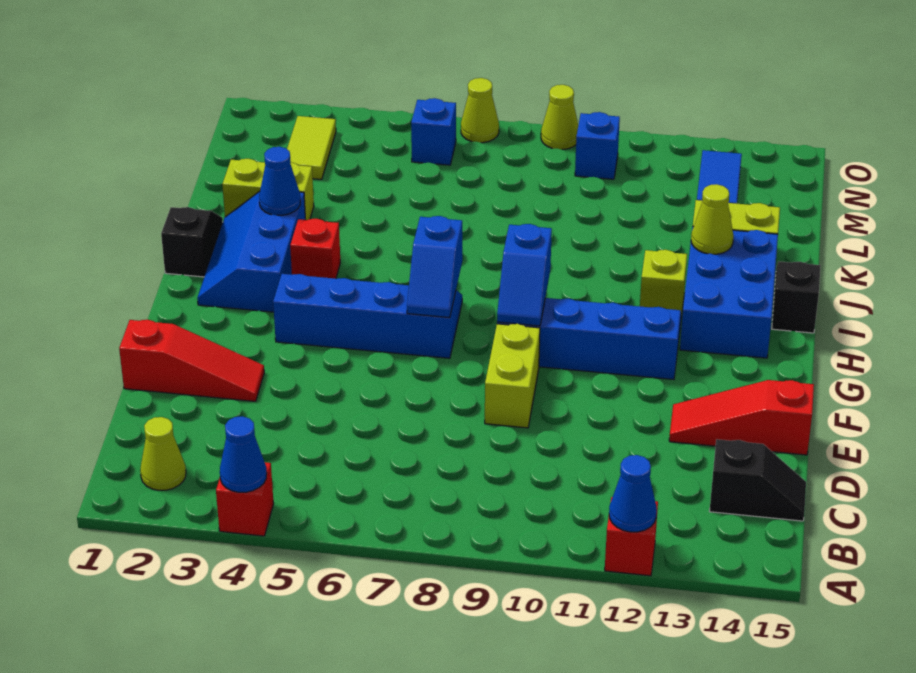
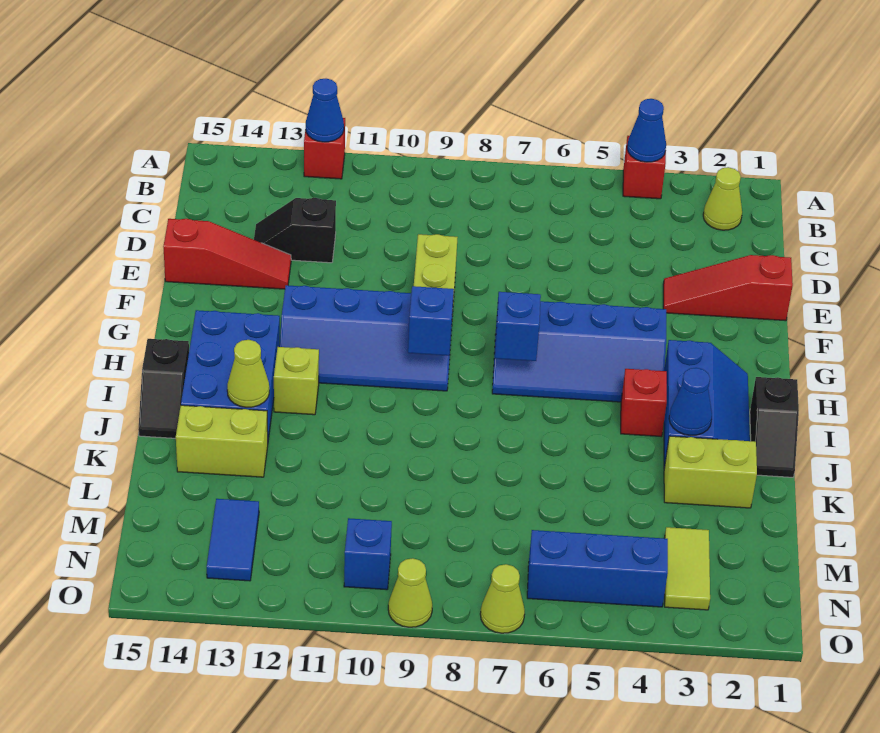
black slope C14:C15 level 1 top 14 -> black slope D12:D13 level 1 top 12
blue brick N6 level 1 -> blue brick N4:N6 level 1

